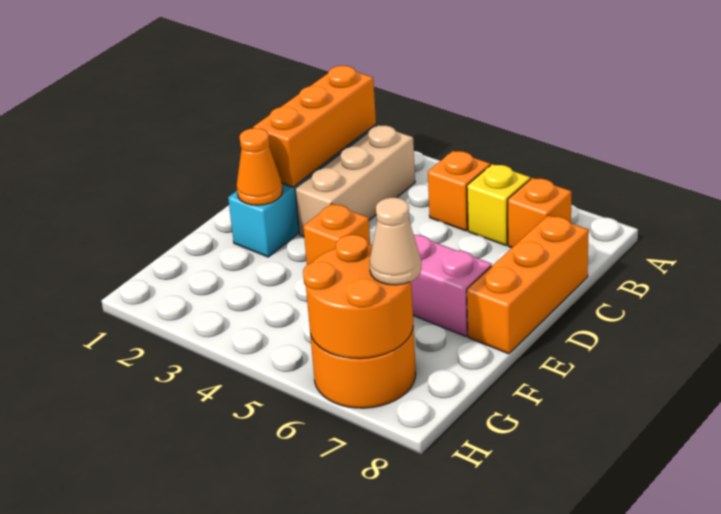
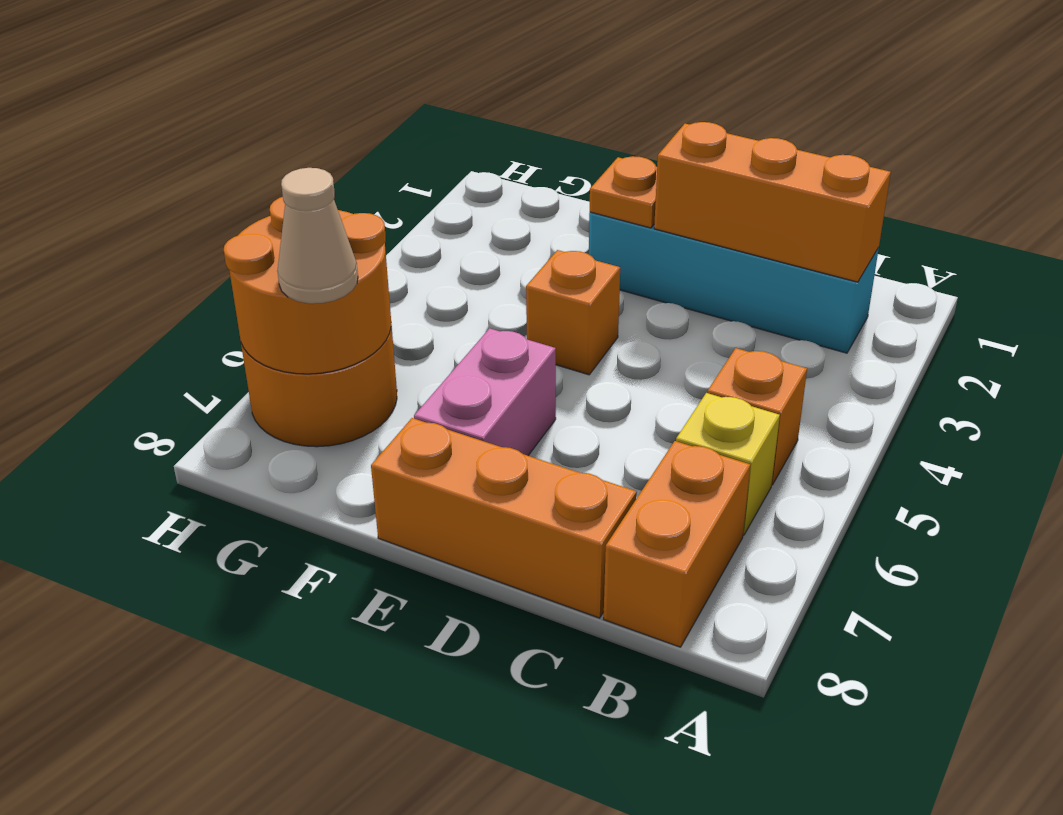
tan brick B3:D3 level 1 -> none
orange brick B7 level 1 -> orange brick B7:B8 level 1
orange cone E2 level 2 -> orange plate E2 level 2

